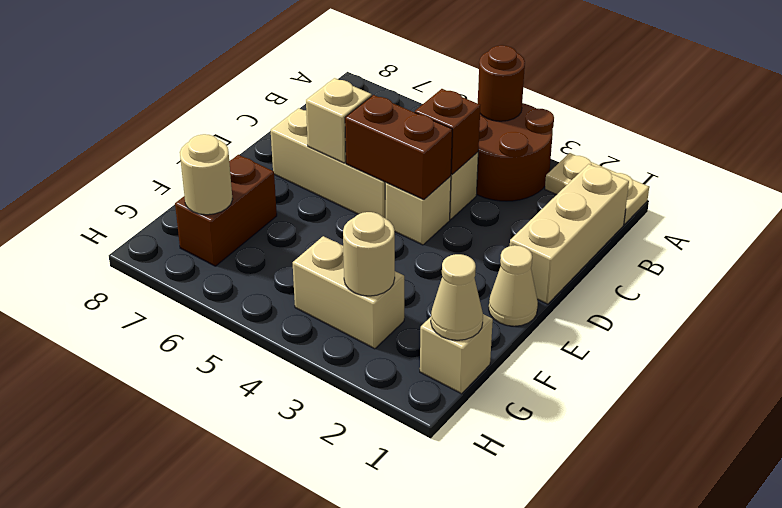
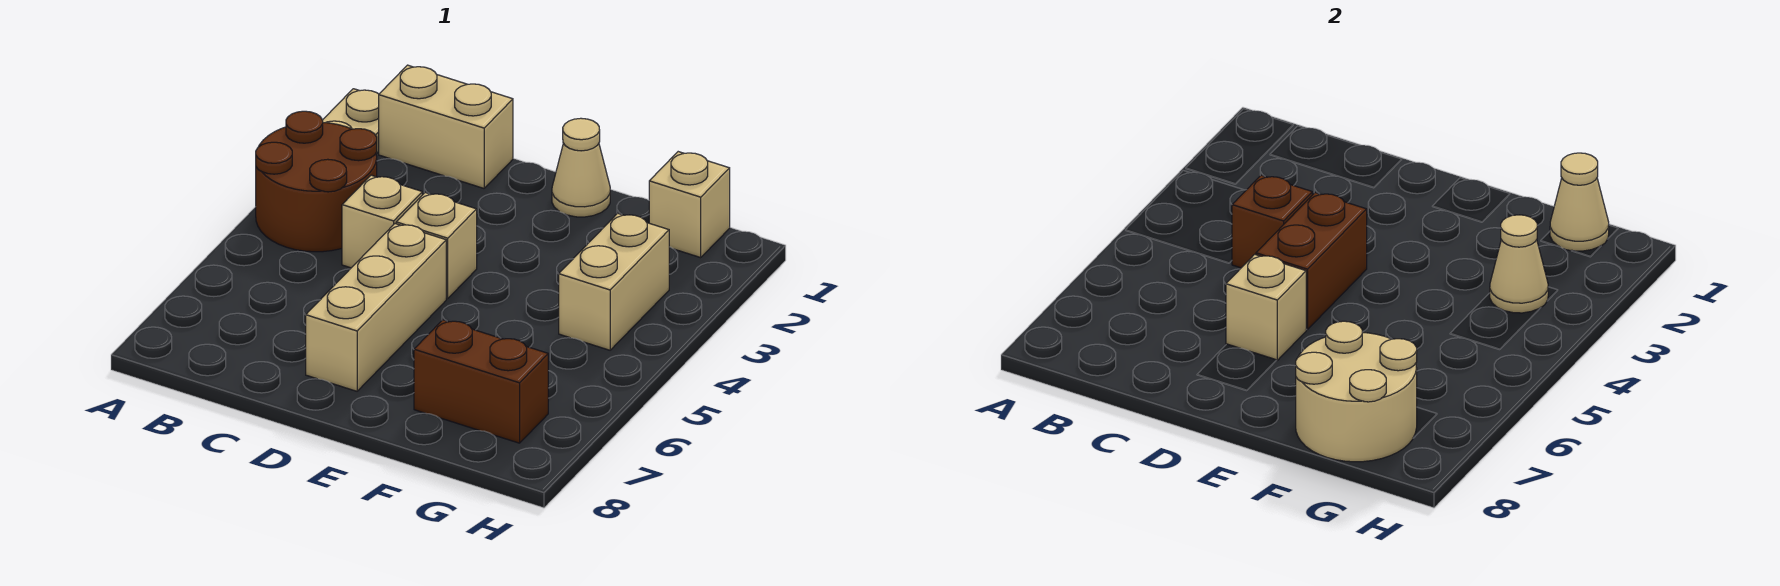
brown round brick A4 level 2 -> none
tan brick B1:D1 level 1 -> tan brick B1:C1 level 1
tan round brick G3 level 2 -> tan cone G3 level 2
tan round brick G7 level 2 -> tan round brick F7:G8 level 2

